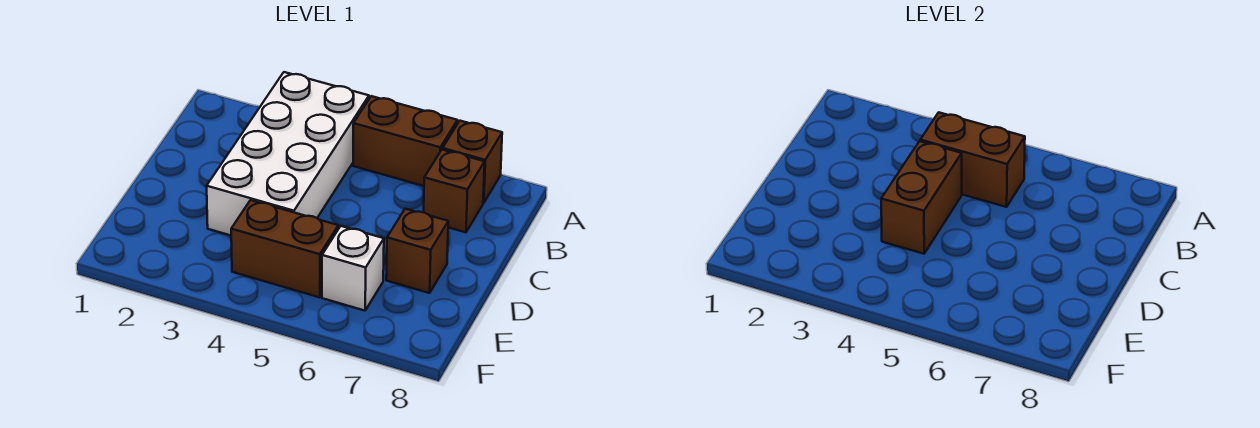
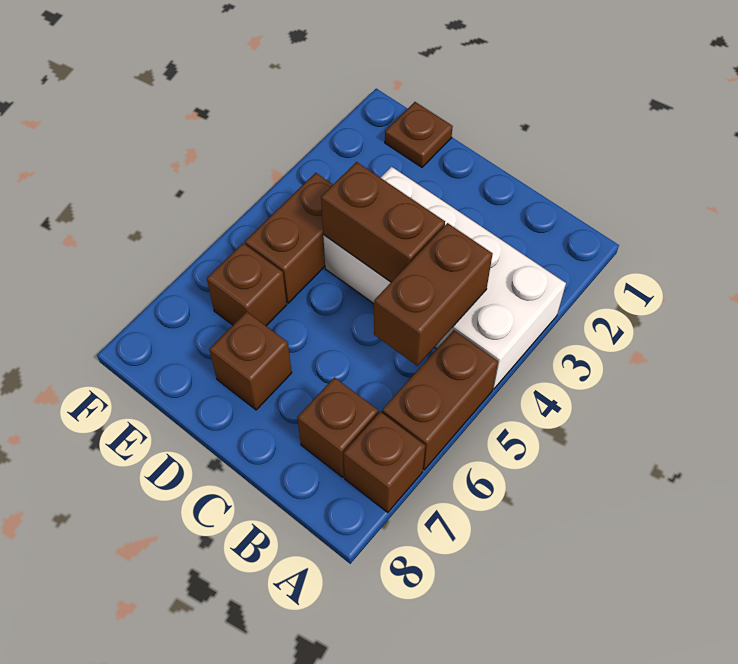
none -> brown plate E1 level 1
white brick E6 level 1 -> brown brick E6 level 1

